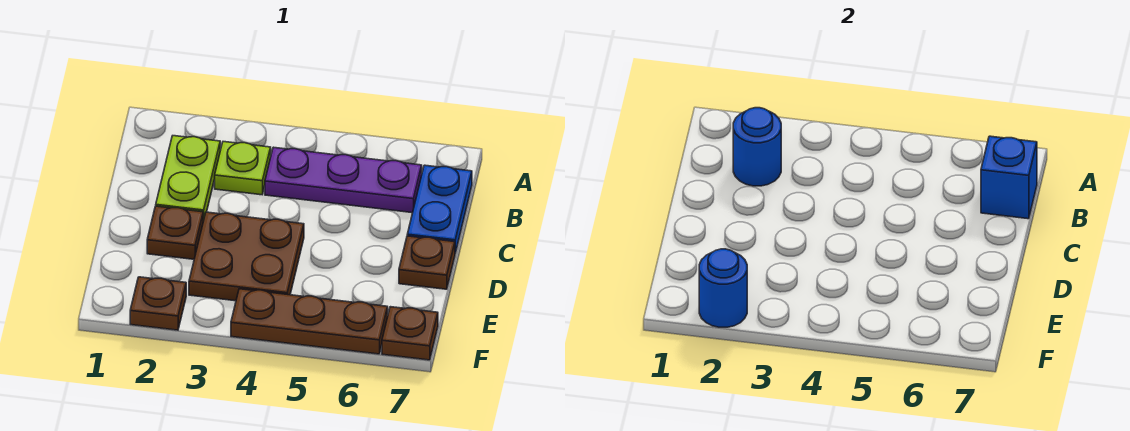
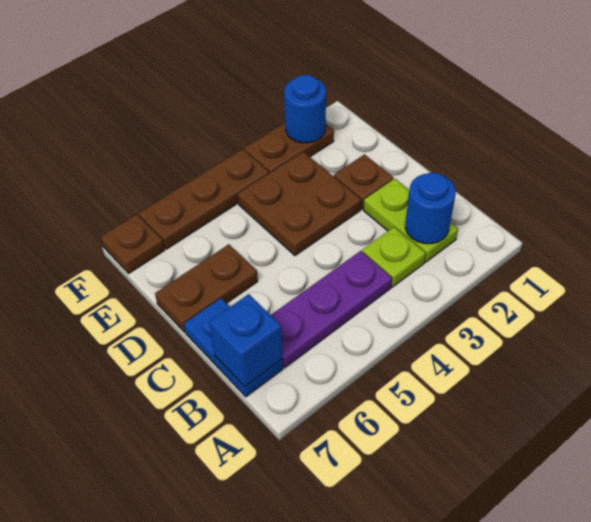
brown plate D7 level 1 -> brown plate D6:D7 level 1
brown plate F2 level 1 -> brown plate F2:F3 level 1

